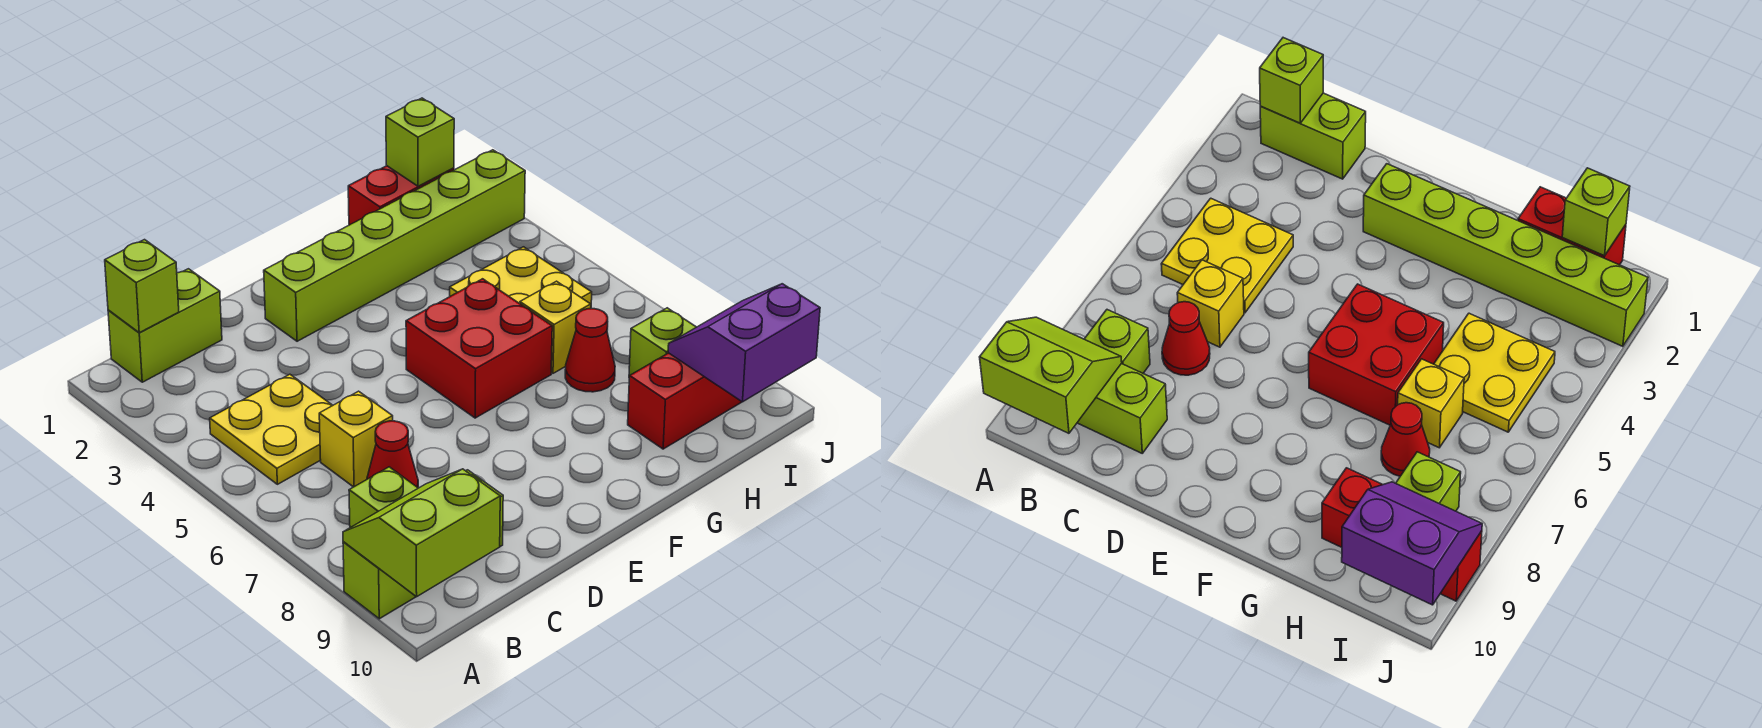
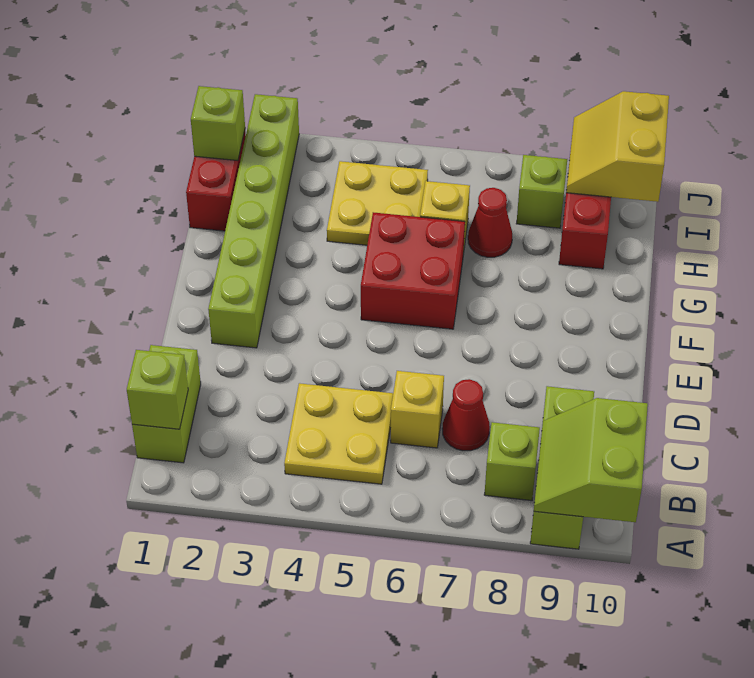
purple slope I9:J10 level 2 top 10 -> yellow slope I9:J10 level 2 top 10

